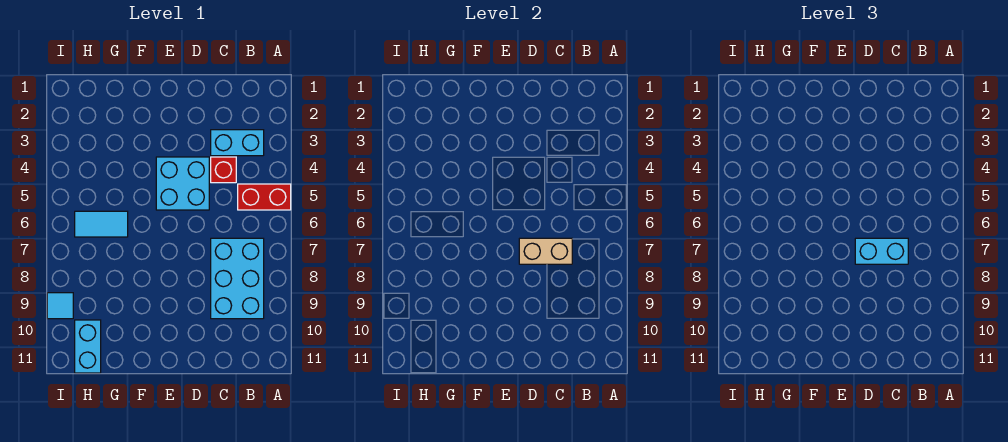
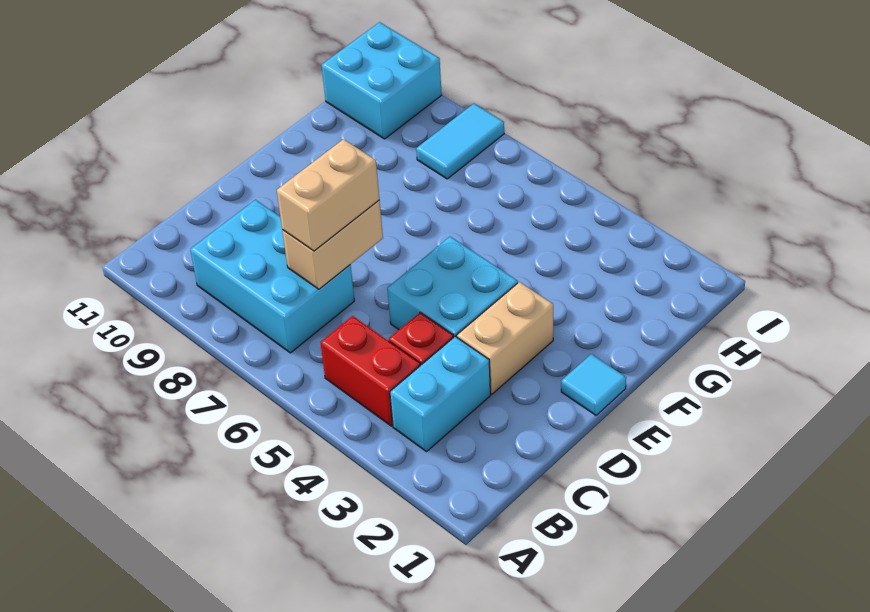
red brick A5:B5 level 1 -> red brick B4:B5 level 1
cyan brick C7:D7 level 3 -> tan brick C7:D7 level 3
none -> tan brick D3:E3 level 1
cyan tile G6:H6 level 1 -> cyan tile H8:I8 level 1
cyan brick H10:H11 level 1 -> cyan brick H10:I11 level 1
cyan tile I9 level 1 -> cyan tile E1 level 1

